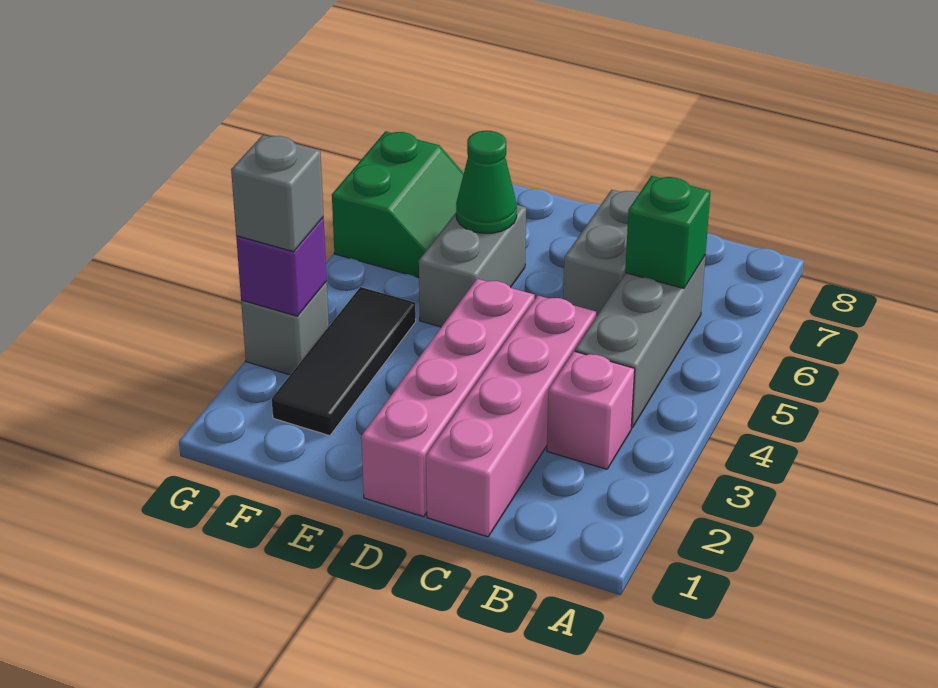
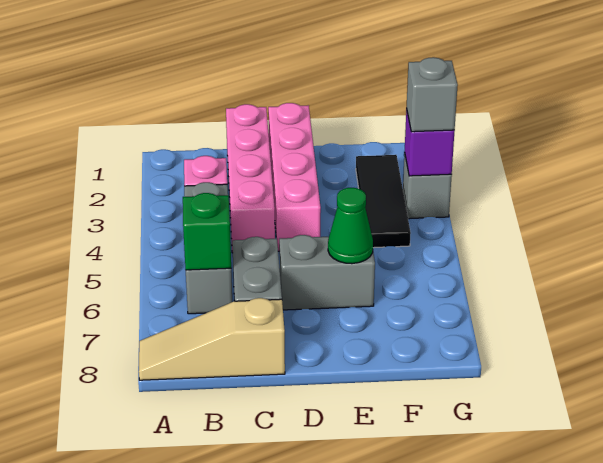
none -> tan slope A8:C8 level 1 top C
grey brick E5:E6 level 1 -> grey brick D6:E6 level 1
green slope F6:G7 level 1 top G -> none

